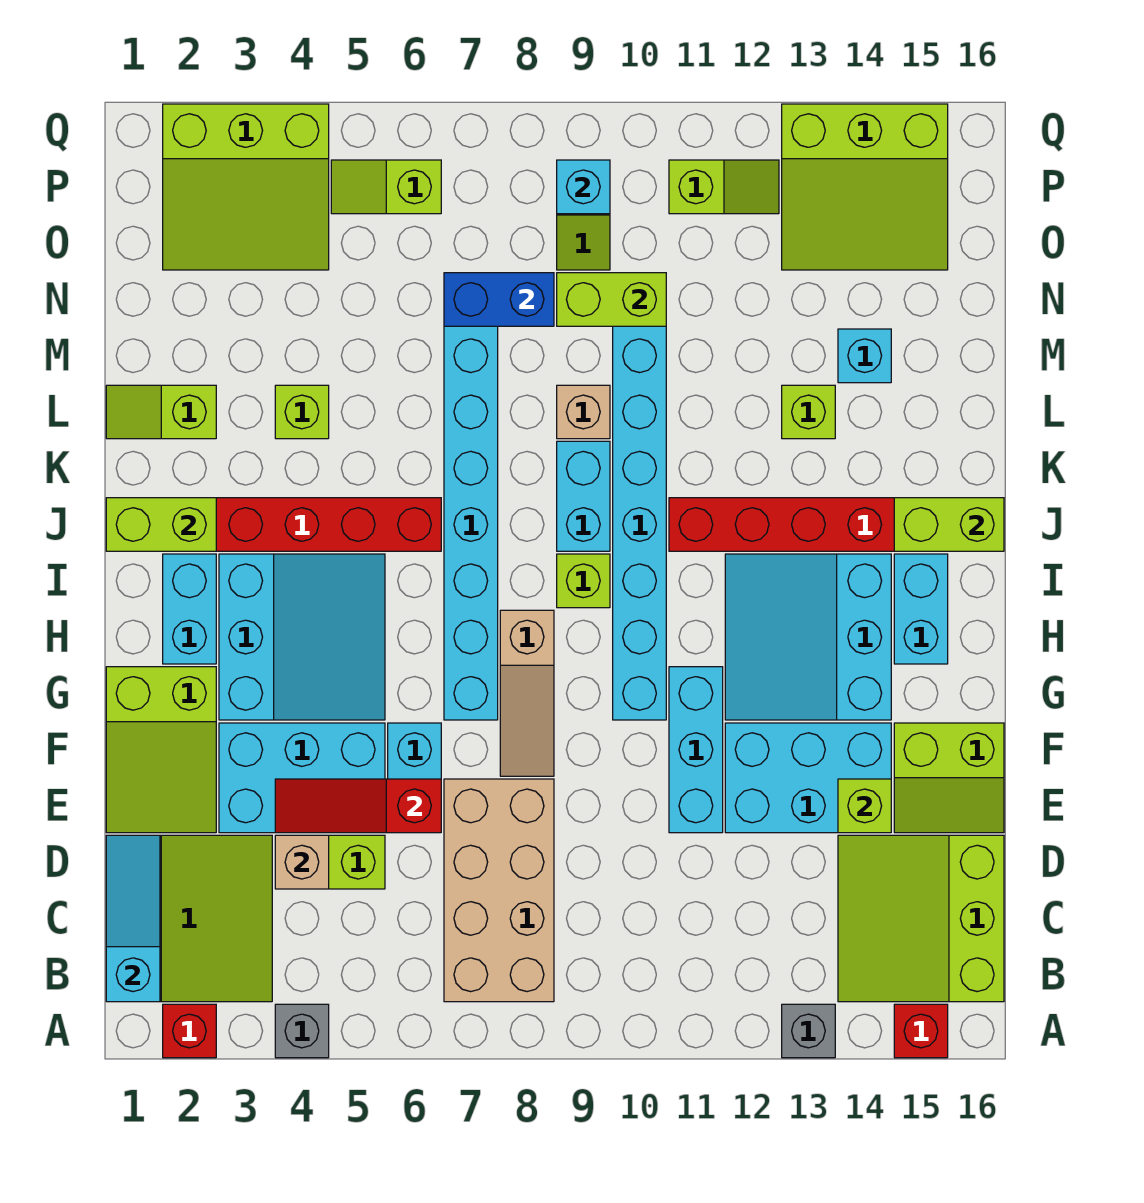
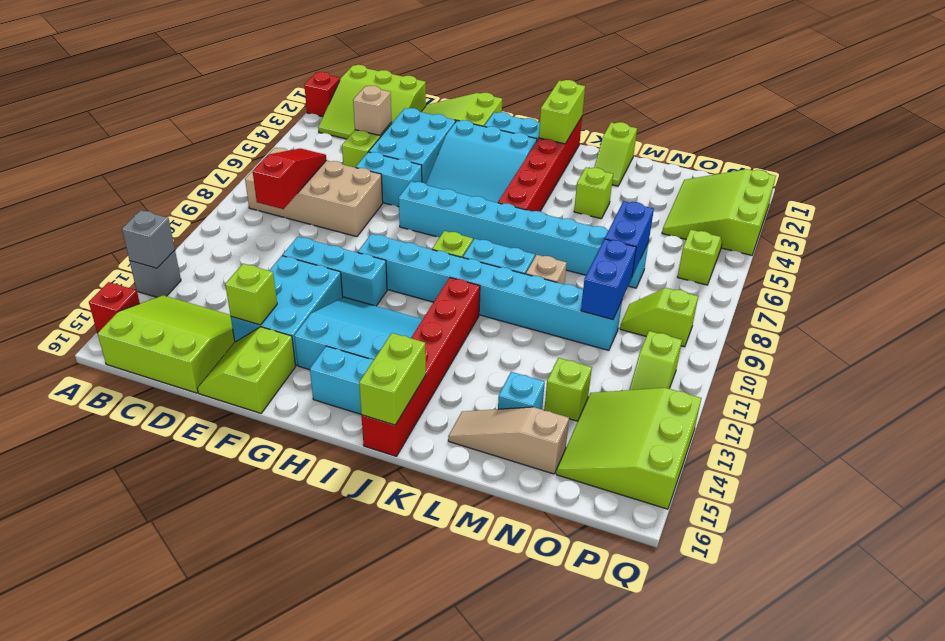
grey brick A4 level 1 -> grey brick A13 level 2
cyan slope B1:D1 level 2 top B -> none
red slope E4:E6 level 2 top 6 -> red slope C7:C9 level 2 top 9
tan slope F8:H8 level 1 top H -> tan slope L15:N15 level 1 top N
lime slope L1:L2 level 1 top 2 -> lime slope L1:L2 level 1 top 1
lime brick L13 level 1 -> lime brick N13 level 1
lime brick N9:N10 level 2 -> blue brick N9:N10 level 2
cyan brick P9 level 2 -> none

